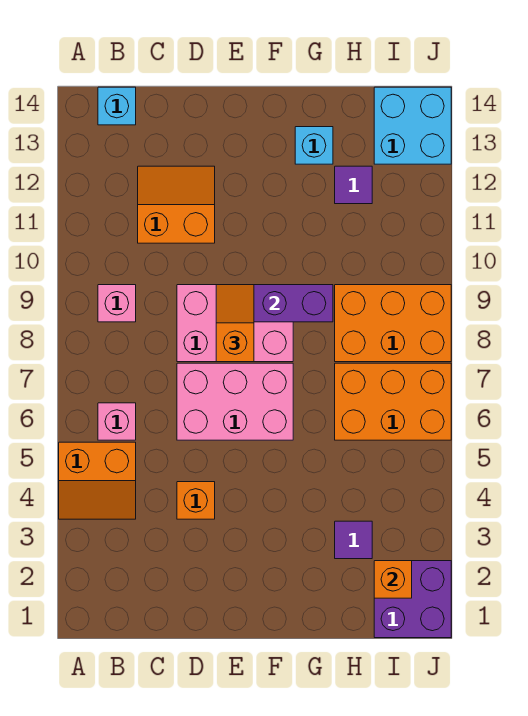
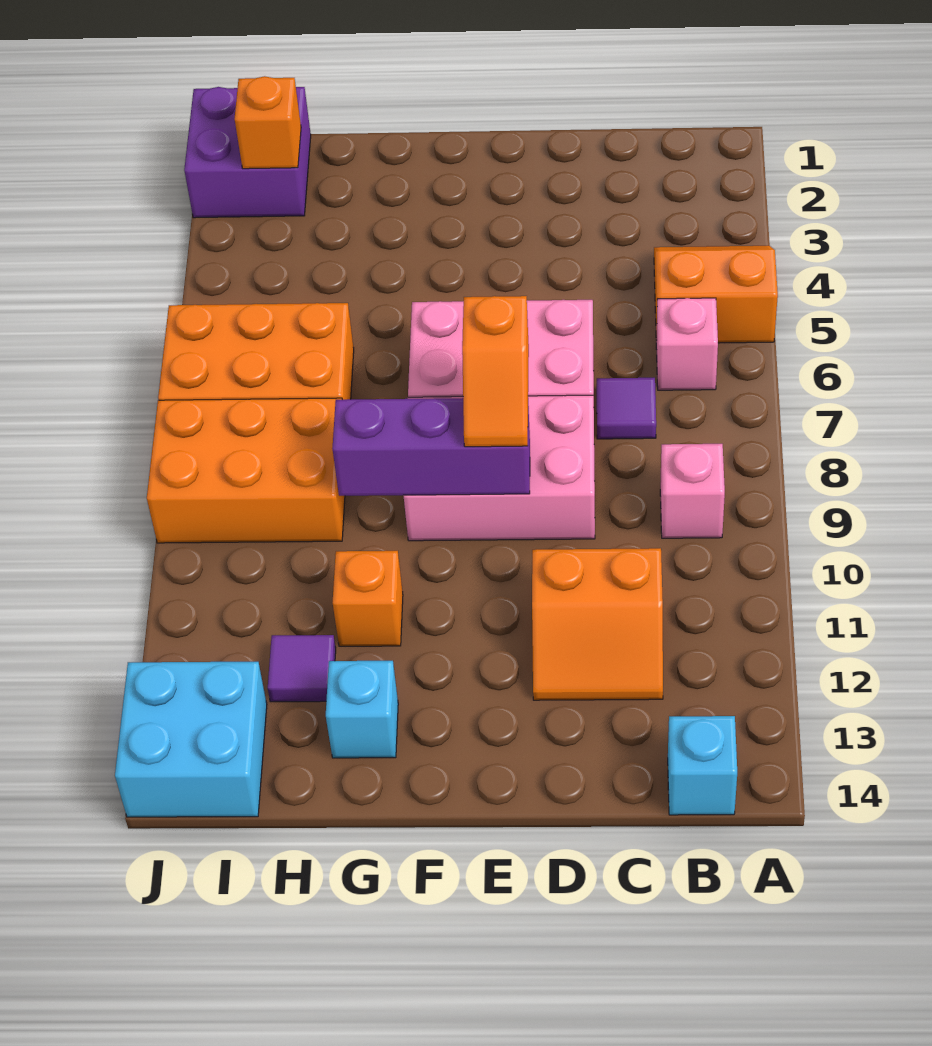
orange brick D4 level 1 -> orange brick G11 level 1
purple tile H3 level 1 -> purple tile C7 level 1

